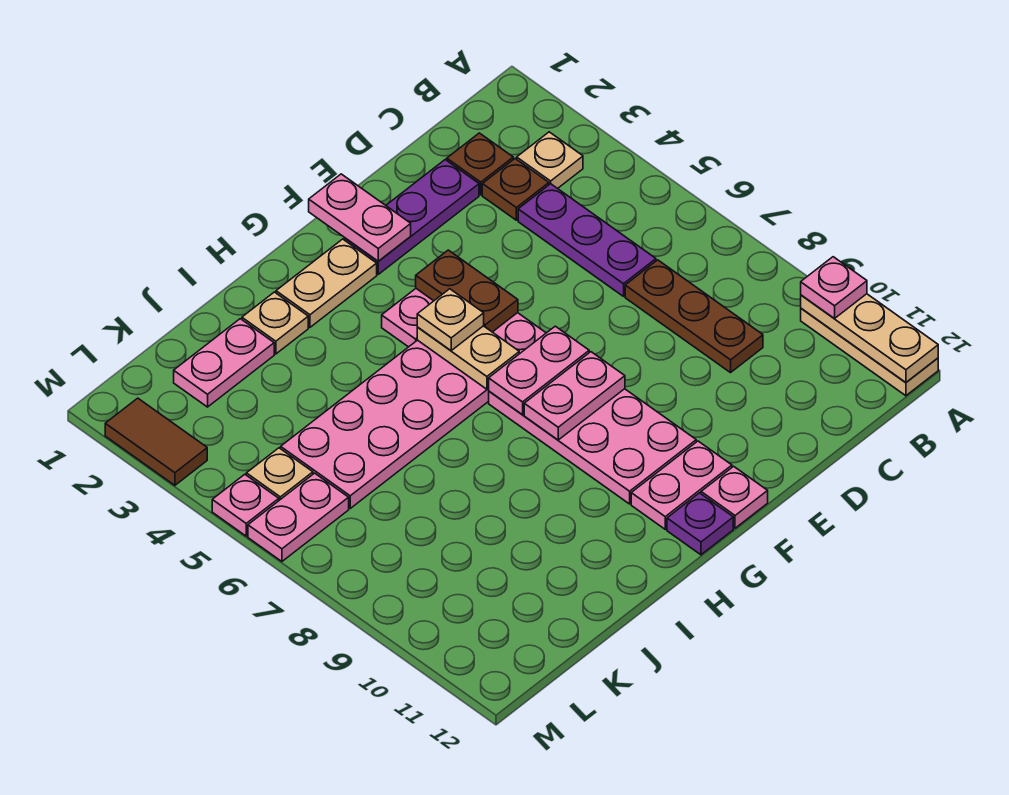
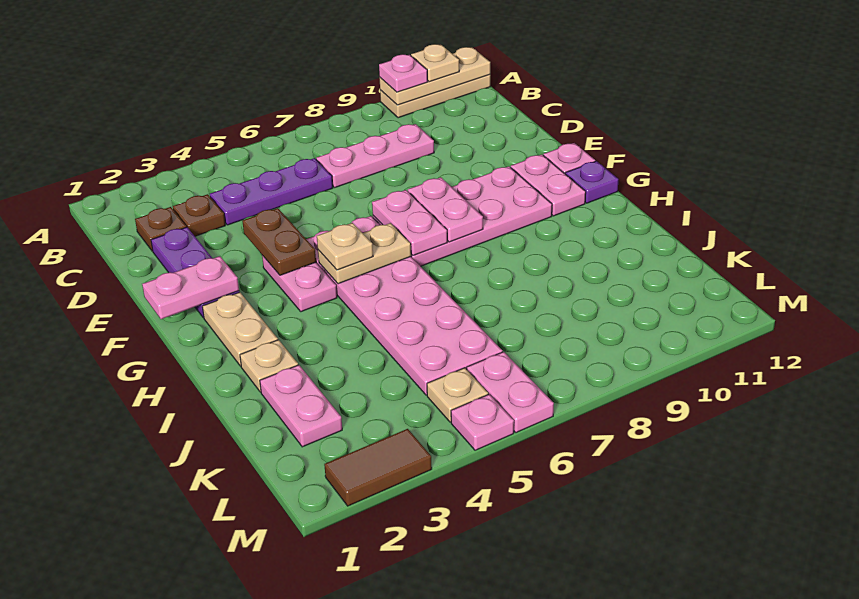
tan plate B3 level 1 -> tan plate A11 level 3
brown plate C7:C9 level 1 -> pink plate C7:C9 level 1
brown plate F4:F5 level 2 -> brown plate E4:F4 level 2

